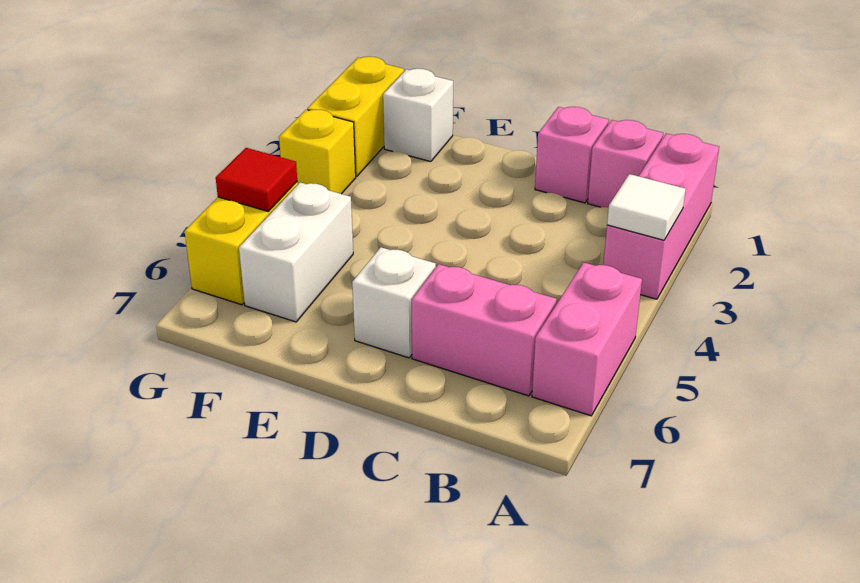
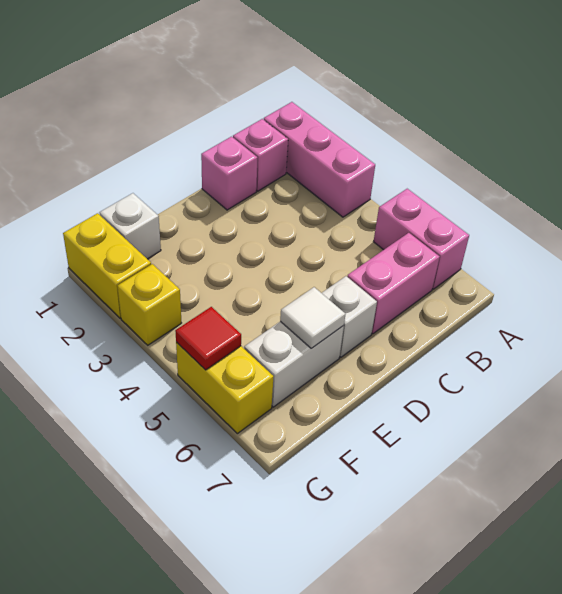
white tile A3 level 2 -> white tile E6 level 2
white brick F5:F6 level 1 -> white brick E6:F6 level 1

